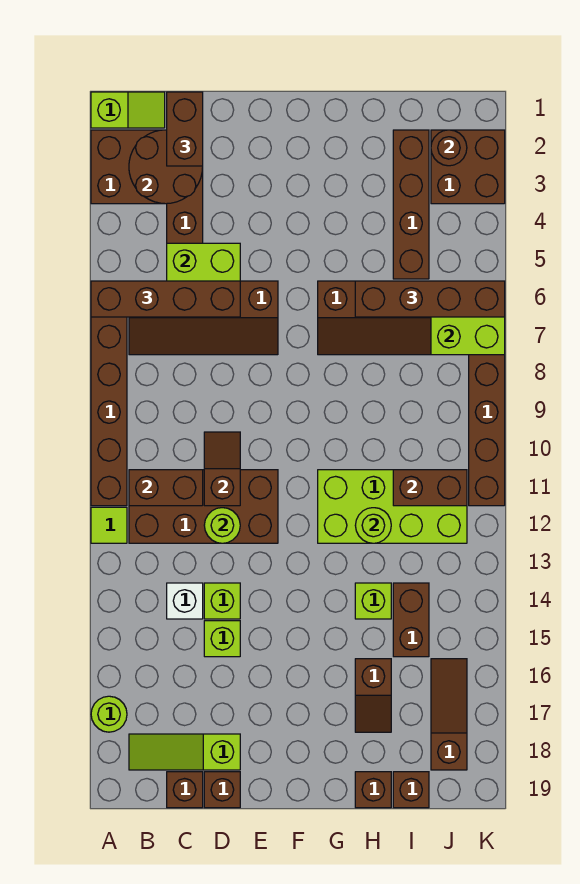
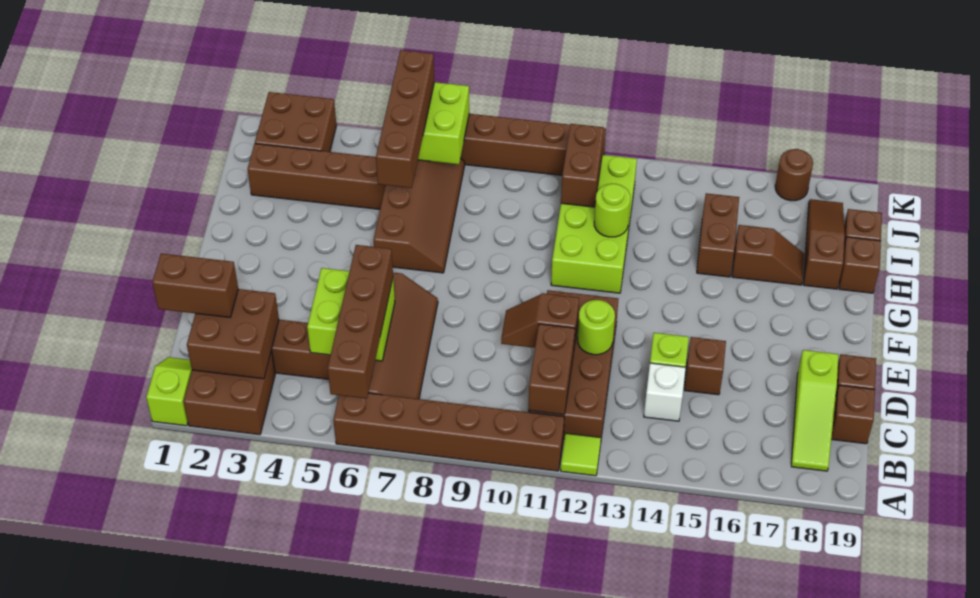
lime round brick A17 level 1 -> none
brown round brick B2:C3 level 2 -> brown brick B2:C3 level 2
lime brick D15 level 1 -> brown brick D15 level 1
lime brick H14 level 1 -> none
brown brick I14:I15 level 1 -> brown brick H15:I15 level 1
brown round brick J2 level 2 -> brown round brick K17 level 1
brown slope J16:J18 level 1 top 18 -> brown slope H18:J18 level 1 top H

